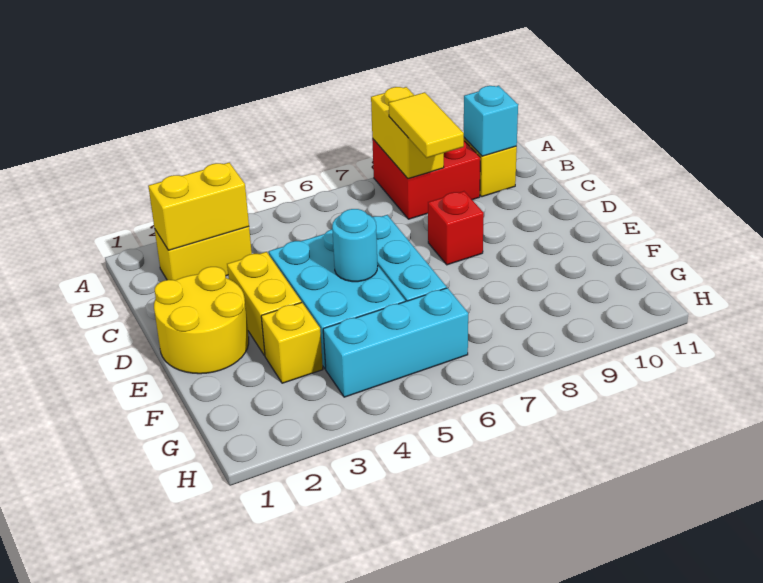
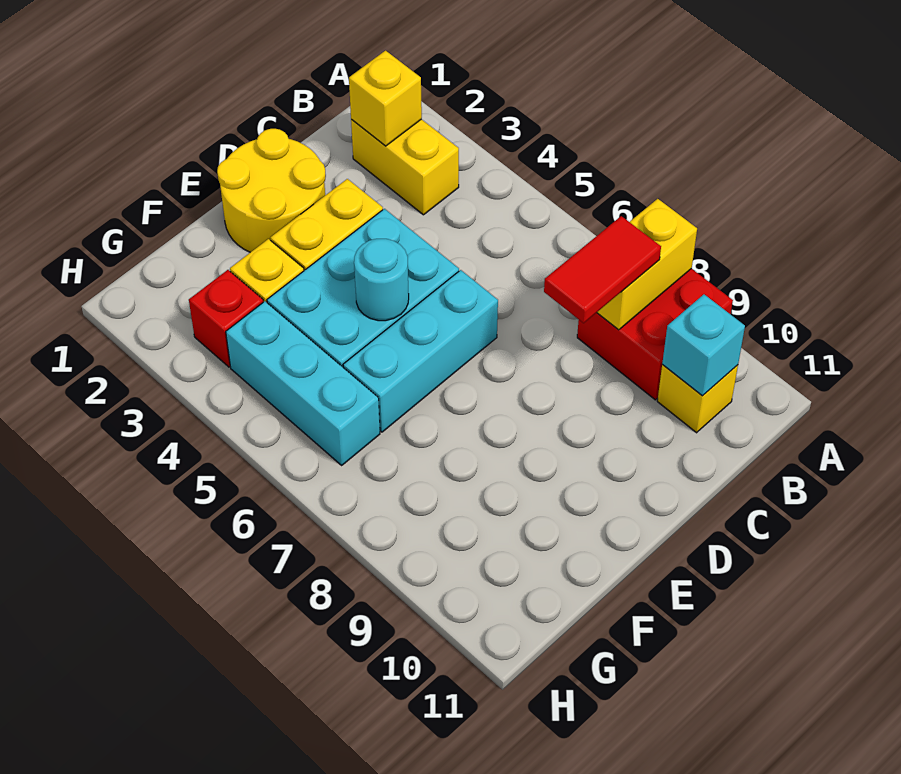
yellow brick B2:B3 level 2 -> yellow brick B2 level 2
yellow tile B8:C8 level 3 -> red tile B8:C8 level 3
red brick D8 level 1 -> red brick G3 level 1

